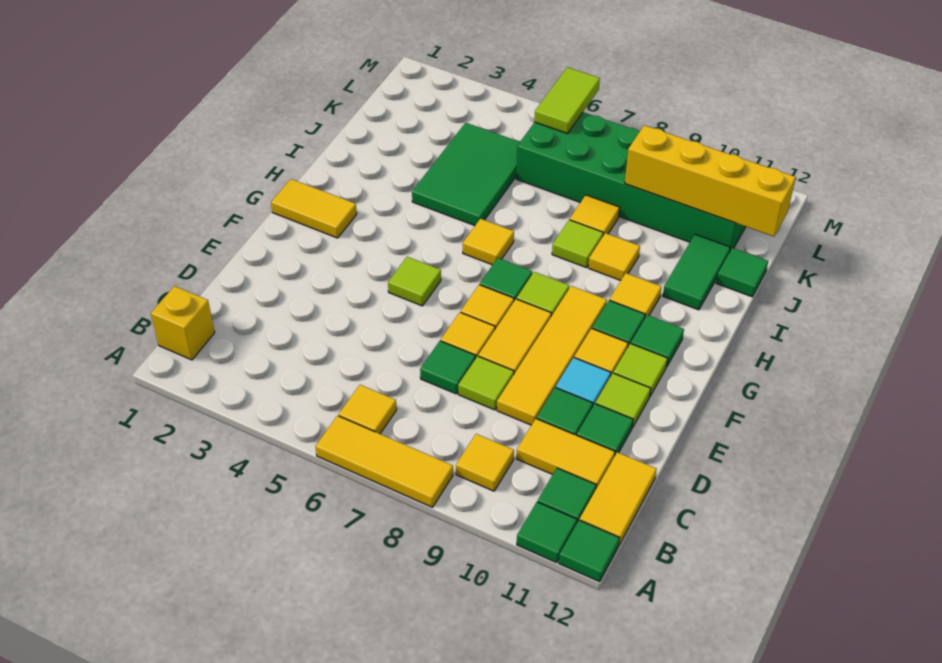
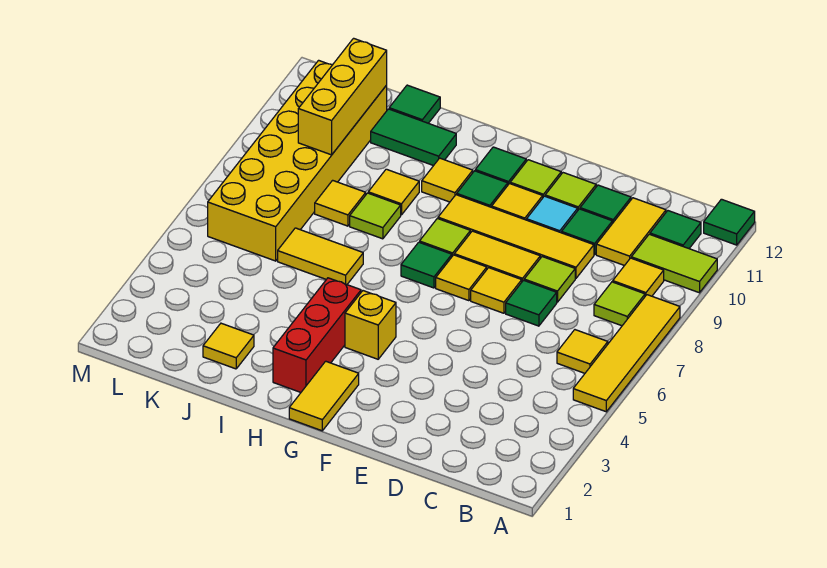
yellow tile A6:A8 level 1 -> yellow tile A5:A8 level 1
green tile A11 level 1 -> none
yellow brick B1 level 1 -> yellow brick G4 level 1
yellow tile B12:C12 level 1 -> yellow tile I6:J6 level 1
lime tile F5 level 1 -> lime tile B8 level 1
none -> red brick H2:H4 level 1
yellow tile H6 level 1 -> yellow tile J2 level 1
green tile I4:K5 level 1 -> none
green brick K6:L11 level 1 -> yellow brick K6:L11 level 1
yellow brick K9:K12 level 2 -> yellow brick K9:K11 level 2
lime tile L6:M6 level 2 -> lime tile A10:B10 level 1

